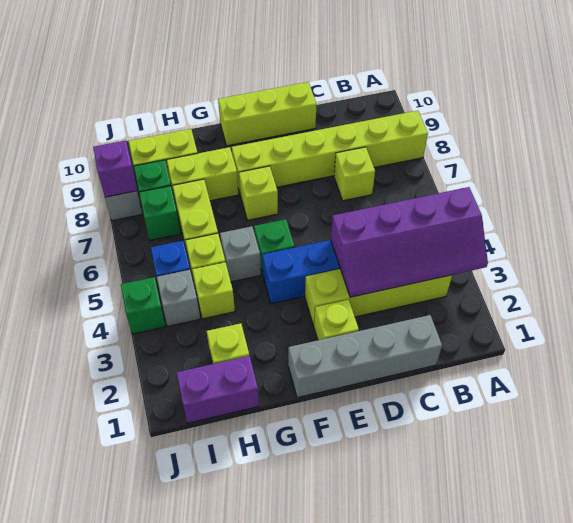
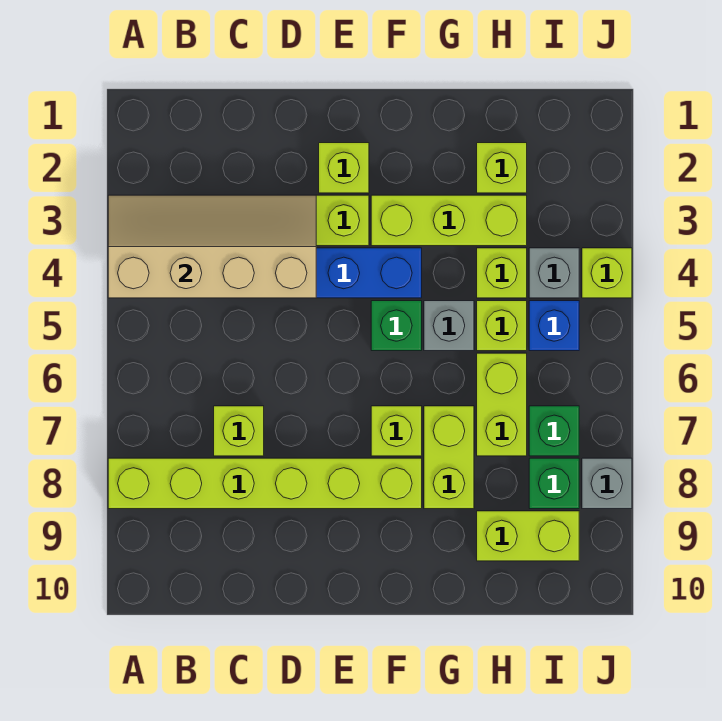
purple slope A3:D4 level 2 top 4 -> tan slope A3:D4 level 2 top 4
grey brick C1:F1 level 1 -> none
lime brick D10:F10 level 1 -> lime brick F3:H3 level 1
lime brick G8:H8 level 1 -> lime brick G7:G8 level 1
purple brick H1:I1 level 1 -> none
green brick J4 level 1 -> lime brick J4 level 1
purple brick J8 level 2 -> none

